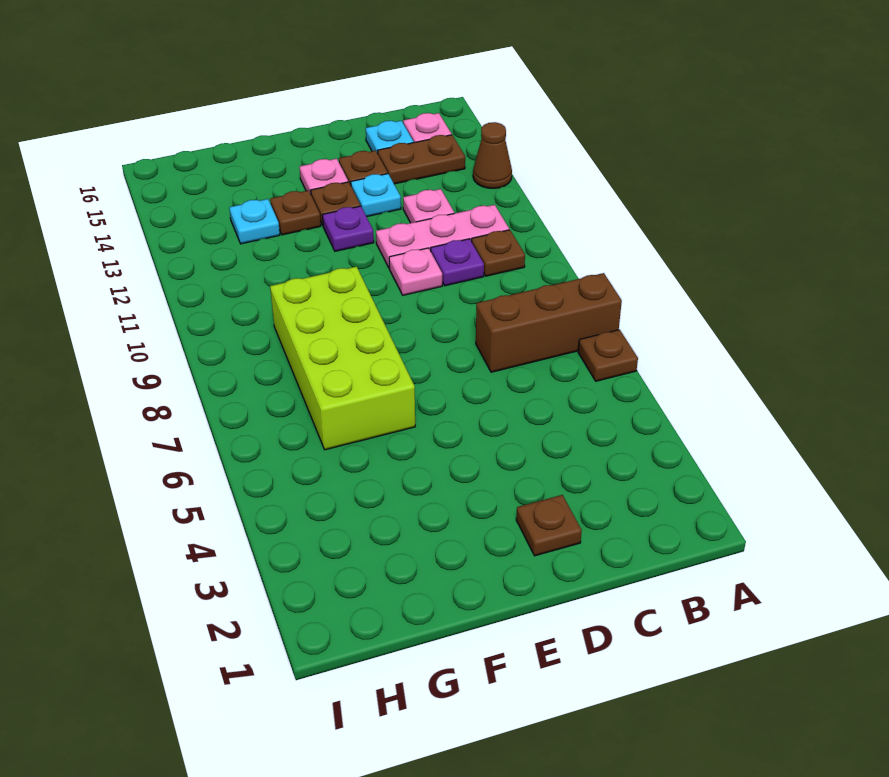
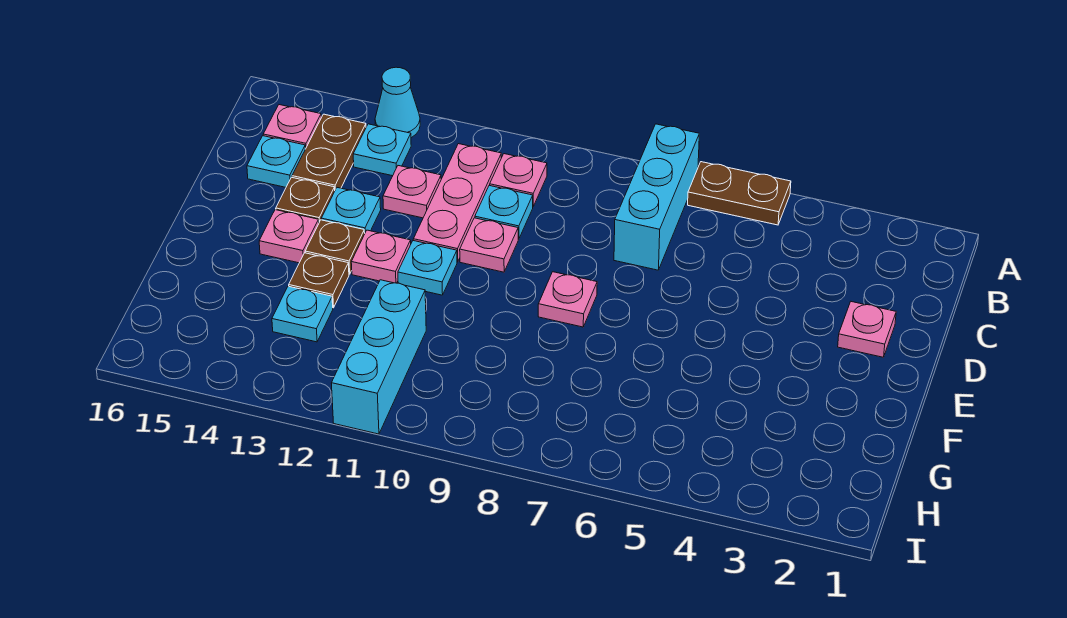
brown plate A6 level 1 -> brown plate A5:A6 level 1
brown brick A7:C7 level 1 -> cyan brick A7:C7 level 1
brown cone A13 level 1 -> cyan cone A13 level 1
brown plate B10 level 1 -> pink plate B10 level 1
none -> cyan plate B13 level 1
purple plate C10 level 1 -> cyan plate C10 level 1
brown plate D2 level 1 -> pink plate D2 level 1
none -> pink plate E8 level 1
none -> cyan plate E11 level 1
purple plate E12 level 1 -> pink plate E12 level 1
lime brick F6:G9 level 1 -> none
none -> cyan brick G11:I11 level 1

